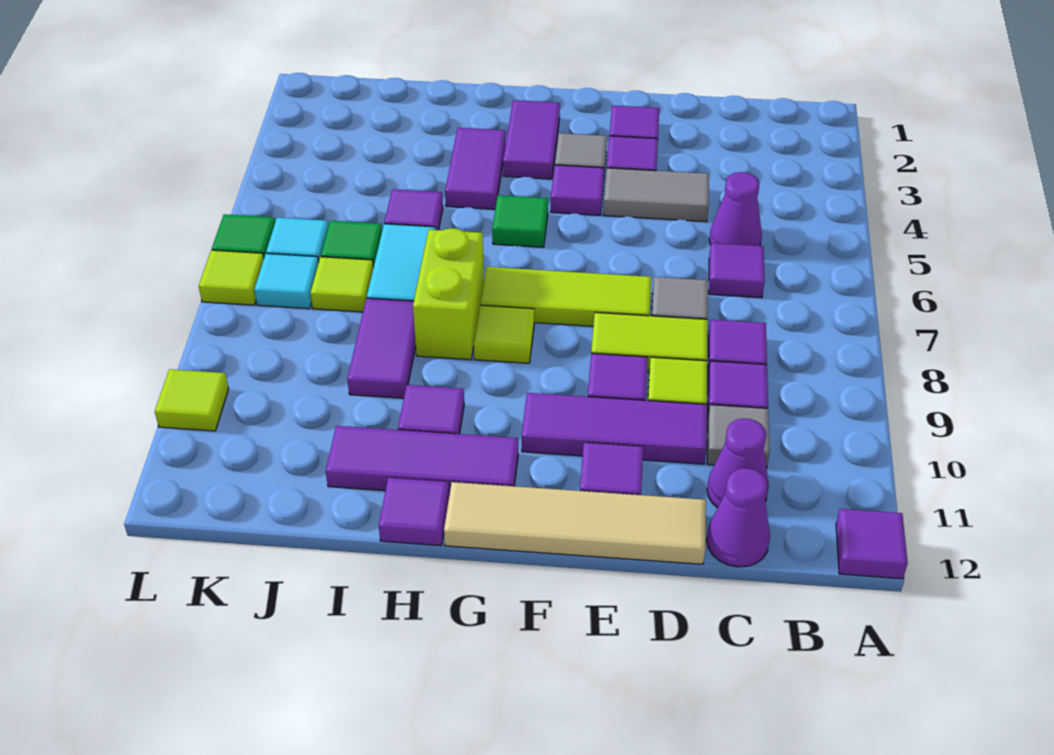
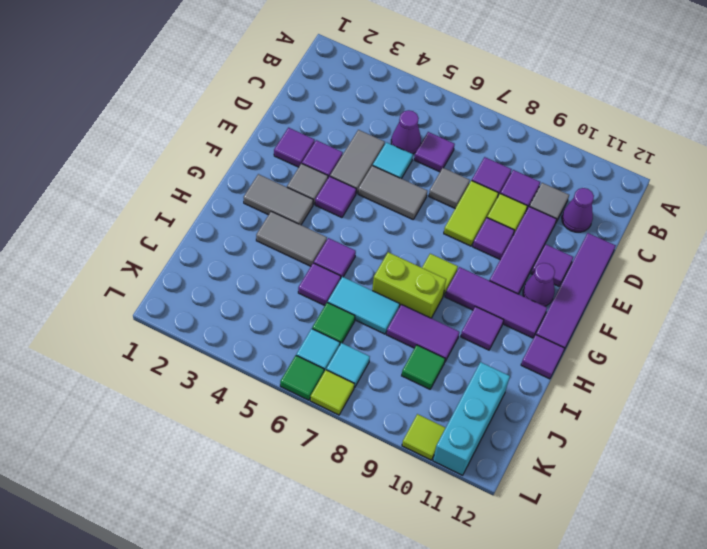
purple tile A12 level 1 -> purple tile H5 level 1
purple cone C12 level 1 -> purple cone F11 level 1
none -> cyan tile D5 level 1
tan tile D12:G12 level 1 -> purple tile D12:G12 level 1
none -> grey tile E5:E6 level 1
lime tile E7:G7 level 1 -> none
purple tile G2:G3 level 1 -> grey tile G2:G3 level 1
green tile G5 level 1 -> green tile J9 level 1
purple tile G11:I11 level 1 -> purple tile G9:G11 level 1
purple tile H3:H4 level 1 -> grey tile H3:H4 level 1
lime tile J7 level 1 -> none
none -> cyan brick J11:L11 level 1

